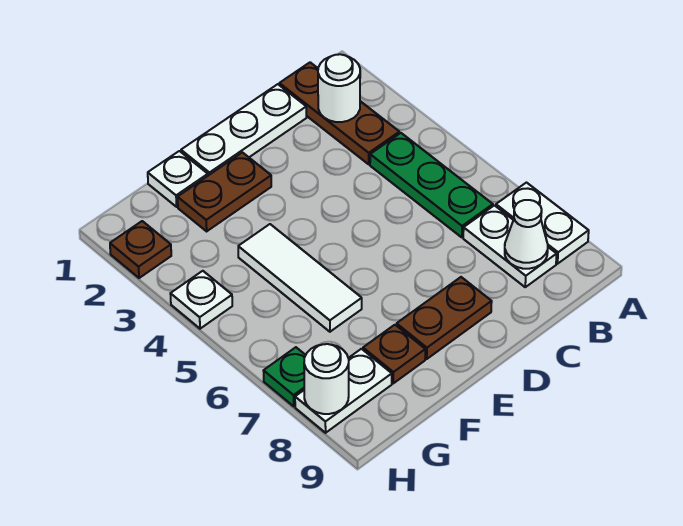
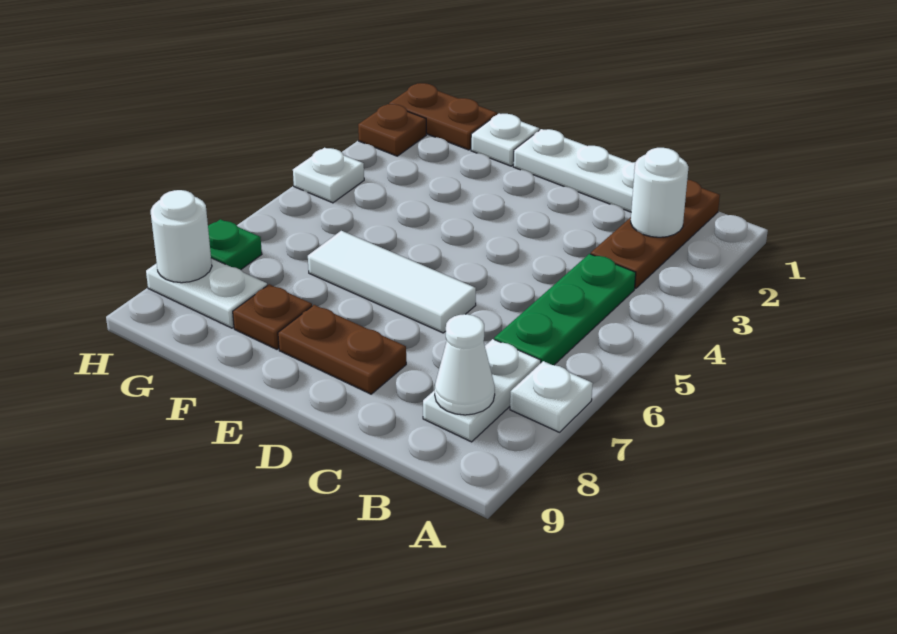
white plate A7:A8 level 1 -> white plate A7 level 1
brown plate E2:F2 level 1 -> brown plate G1:H1 level 1
white tile F4:F6 level 1 -> white tile D6:F6 level 1

